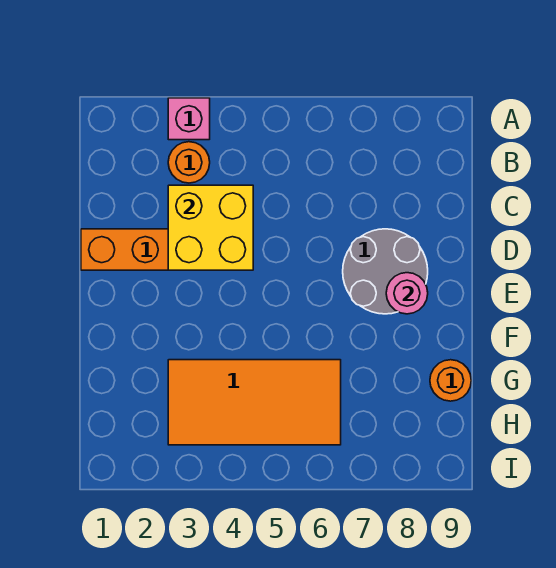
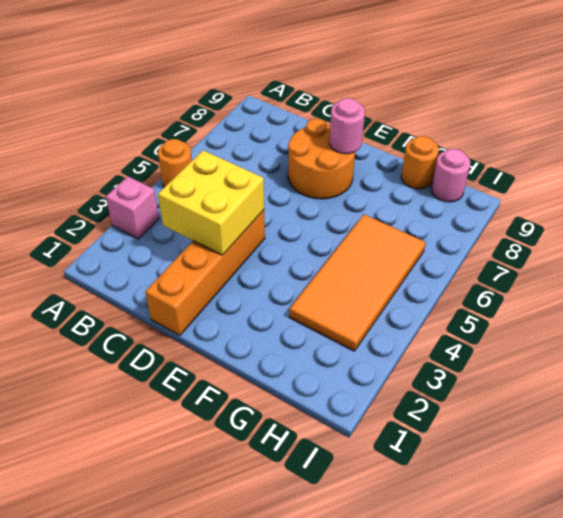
orange round brick B3 level 1 -> orange round brick A5 level 1
grey round brick D7:E8 level 1 -> orange round brick D7:E8 level 1
none -> pink round brick H9 level 1

